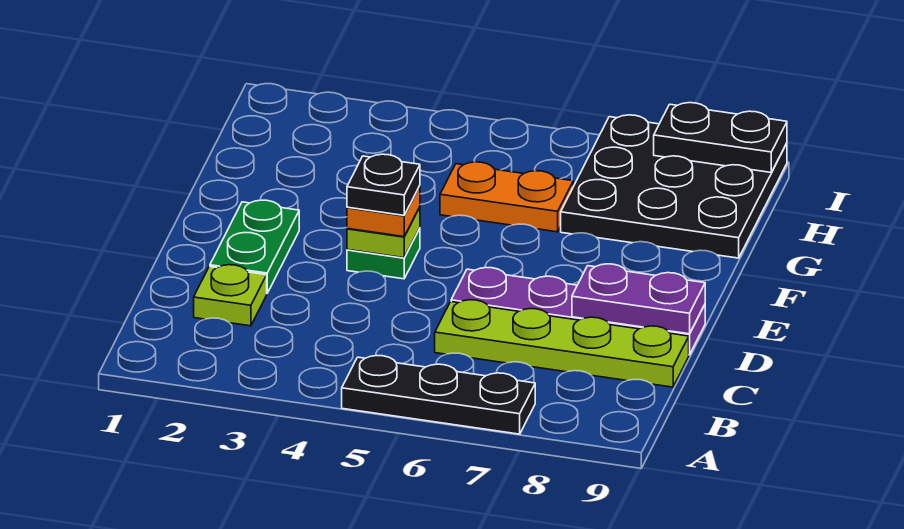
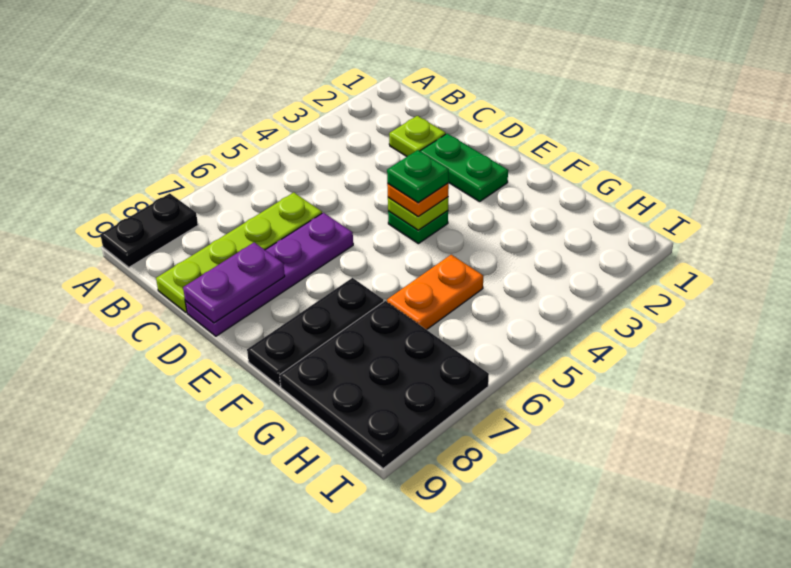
black plate A5:A7 level 1 -> black plate F7:F9 level 1
black plate E4 level 4 -> green plate E4 level 4
black plate I8:I9 level 2 -> black plate A8:A9 level 1

